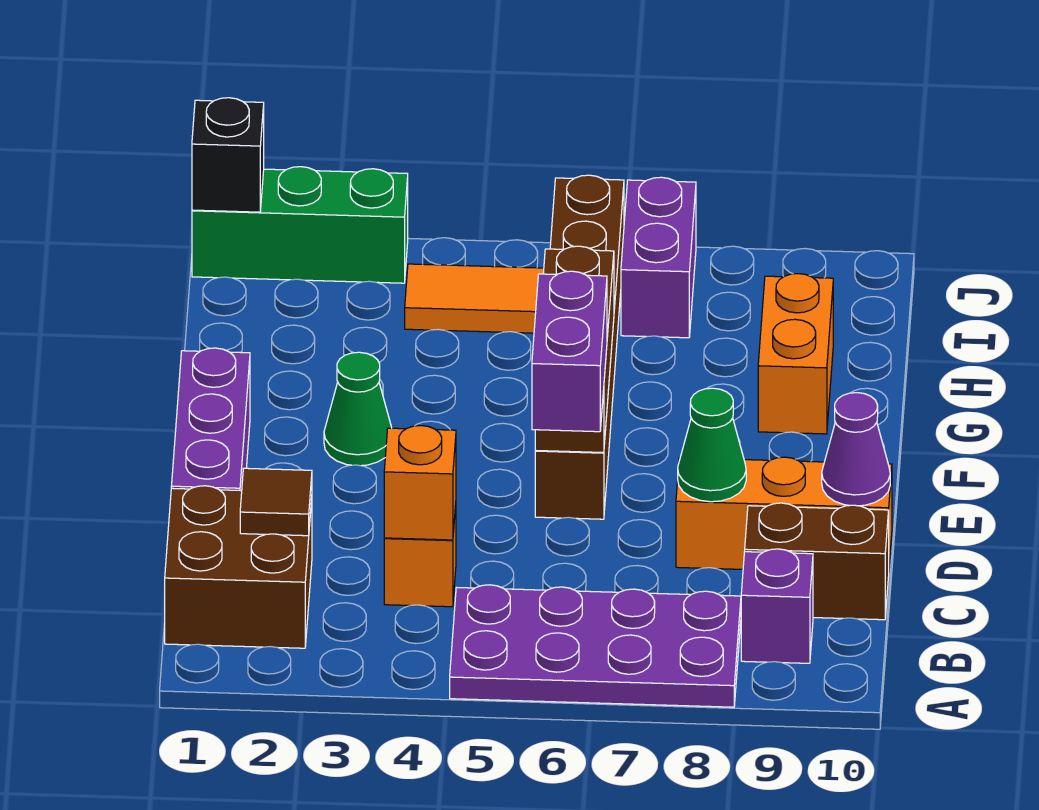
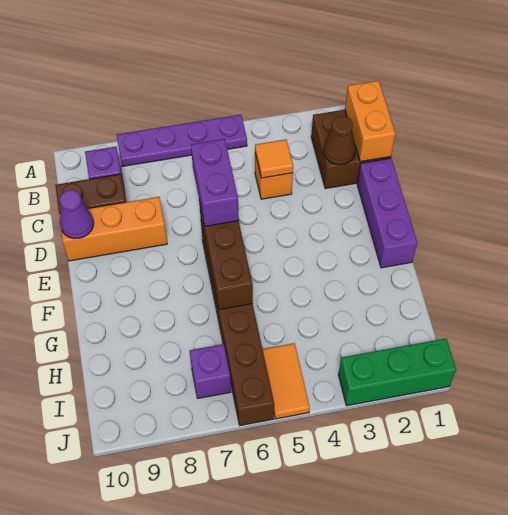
purple plate A5:B8 level 1 -> purple plate A5:A8 level 1
brown tile C2 level 2 -> brown cone C2 level 2
orange brick C4 level 2 -> orange tile C4 level 2
green cone D8 level 2 -> none
green cone F3 level 1 -> none
orange brick G9:H9 level 1 -> orange brick B1:C1 level 2
orange tile I4:I5 level 1 -> orange tile I5:J5 level 1
purple brick I7:J7 level 1 -> purple brick I7 level 1
black brick J1 level 2 -> none

